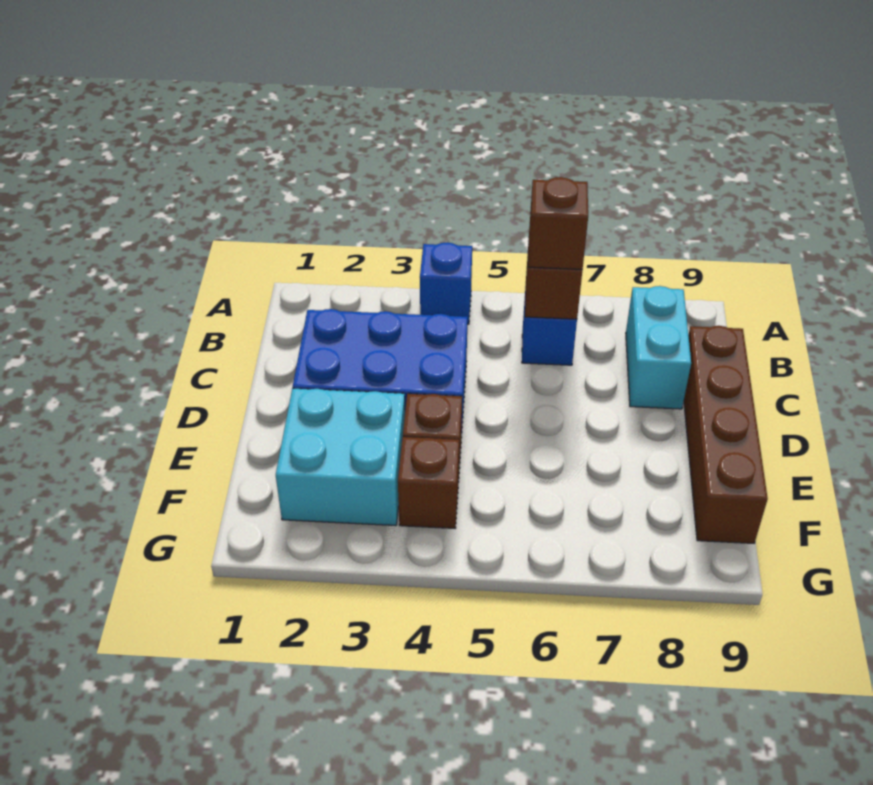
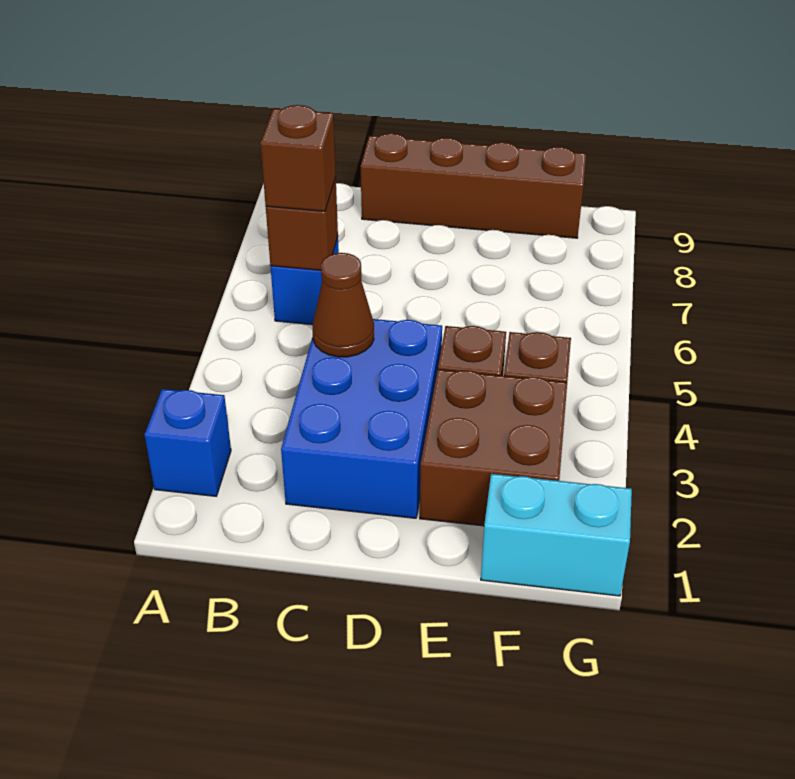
blue brick A4 level 1 -> blue brick A2 level 1
cyan brick B8:C8 level 1 -> cyan brick F1:G1 level 1
none -> brown cone C4 level 2
cyan brick E2:F3 level 1 -> brown brick E2:F3 level 1

